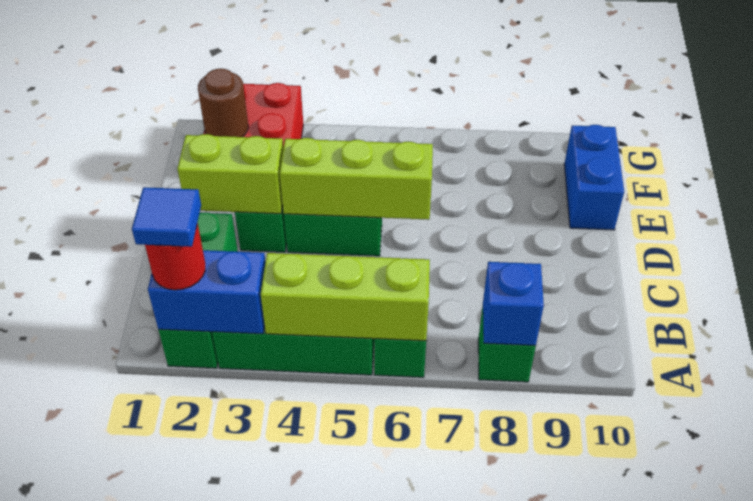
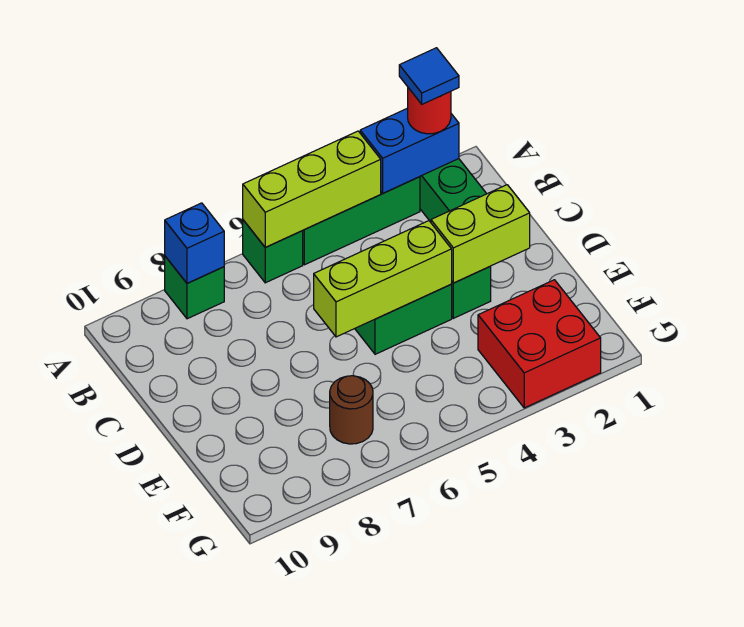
blue brick E10:F10 level 1 -> none
brown round brick F2 level 2 -> brown round brick F7 level 1

